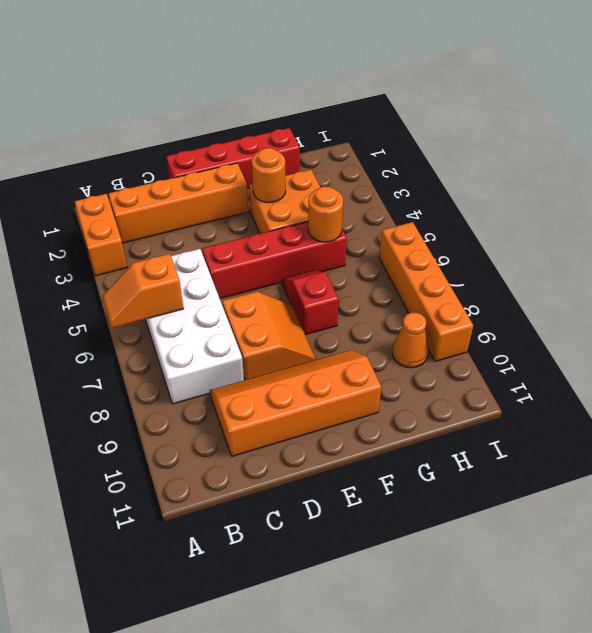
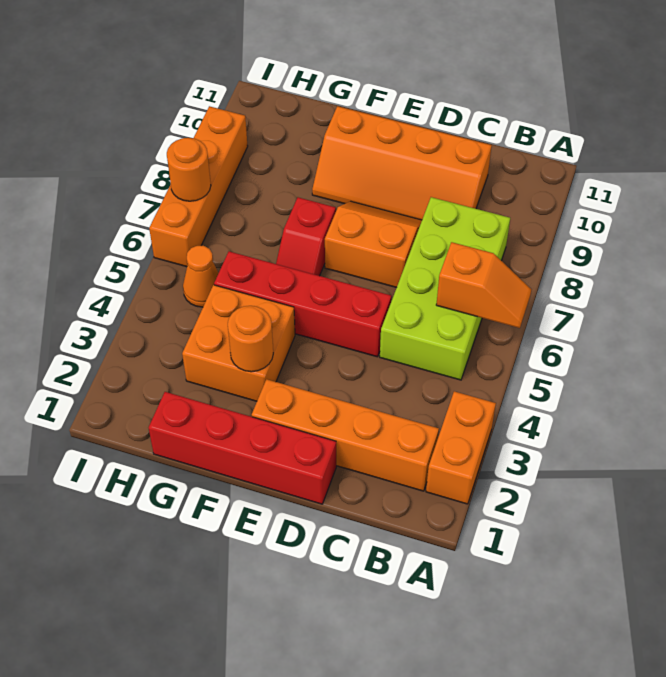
white brick B5:C8 level 1 -> lime brick B5:C8 level 1
orange slope D7:E8 level 1 top D -> orange slope D7:E8 level 1 top 7
orange round brick G5 level 2 -> orange round brick I7 level 2
orange cone H9 level 1 -> orange cone H5 level 1

